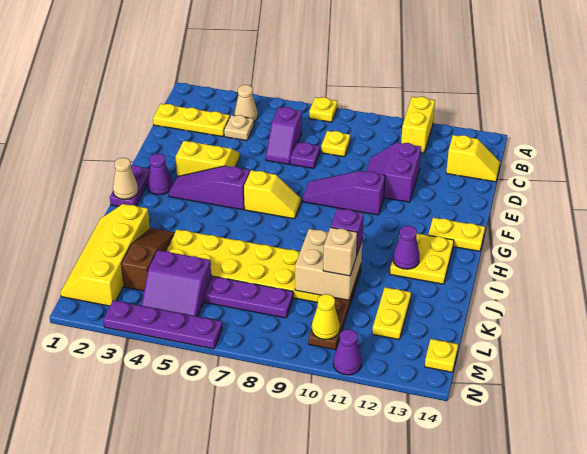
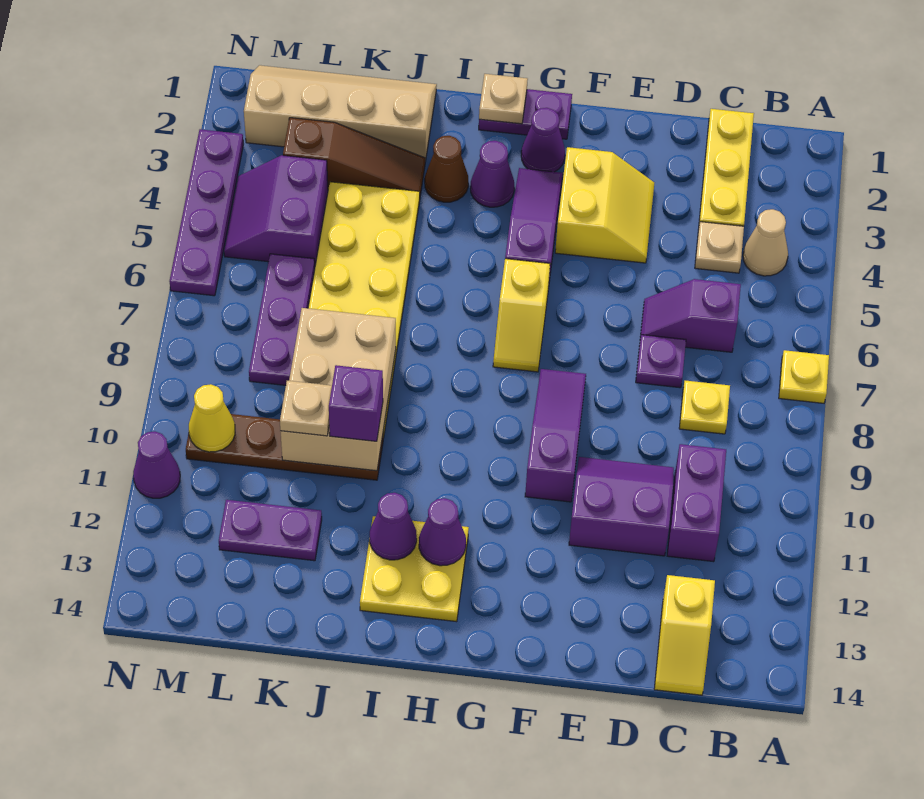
yellow brick A11:B11 level 1 -> none
none -> purple brick C10:C11 level 1
yellow plate G13:G14 level 1 -> none
tan cone H1 level 2 -> tan plate H1 level 2
none -> purple cone H3 level 1
none -> purple cone H12 level 2
none -> brown cone I3 level 1
yellow slope J1:M2 level 1 top 2 -> tan slope J1:M2 level 1 top 2
tan brick J9:K10 level 2 -> tan brick J8:K10 level 2
tan brick K10 level 3 -> tan plate K10 level 3
yellow plate K12:L12 level 1 -> purple plate K12:L12 level 1
yellow plate M14 level 1 -> none

